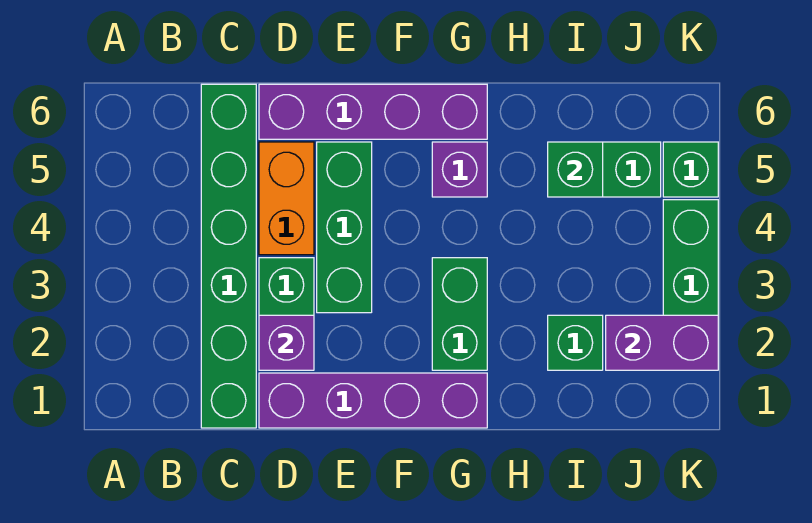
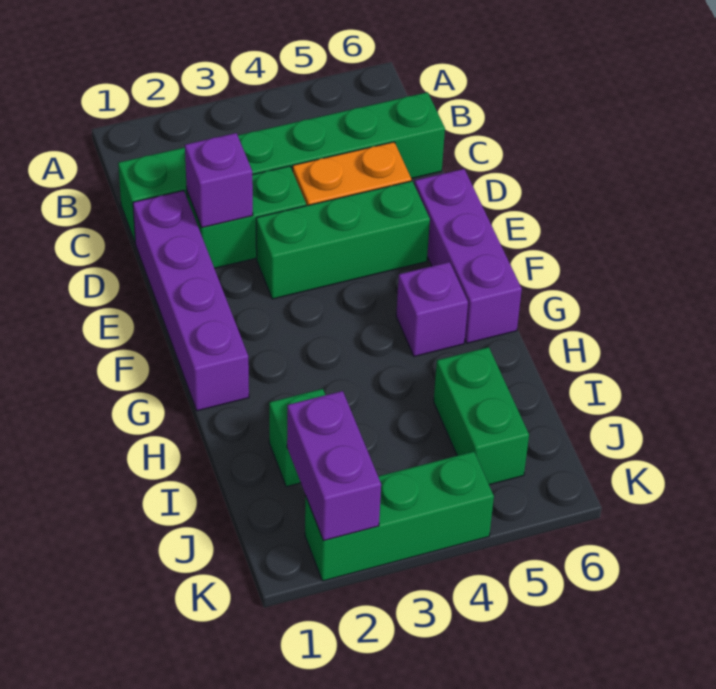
purple brick D6:G6 level 1 -> purple brick E6:G6 level 1
green brick G2:G3 level 1 -> none
green brick I5 level 2 -> none
green brick K5 level 1 -> none

